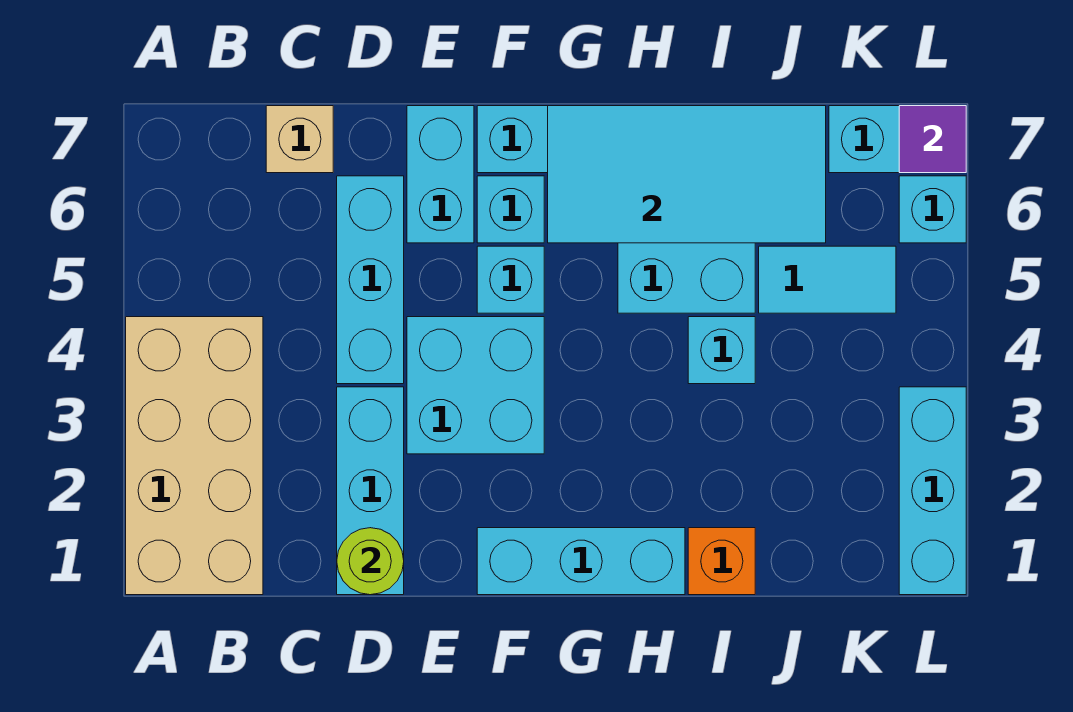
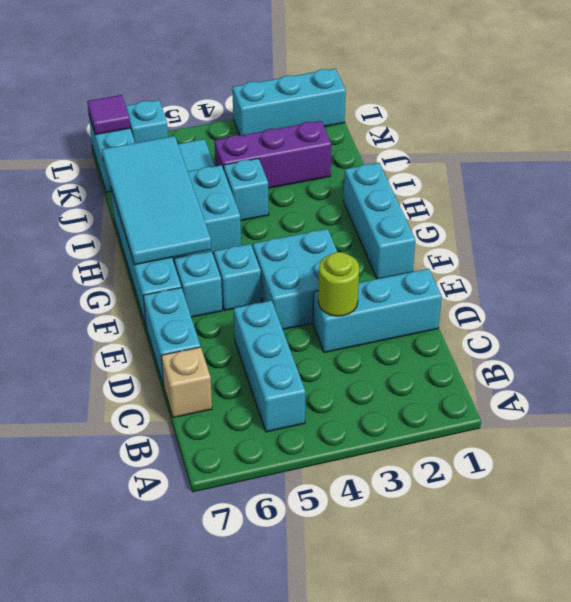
tan brick A1:B4 level 1 -> none
lime round brick D1 level 2 -> lime round brick D3 level 2
cyan brick D4:D6 level 1 -> cyan brick B5:D5 level 1
cyan brick E6:E7 level 1 -> cyan brick D7:E7 level 1
orange brick I1 level 1 -> none
none -> purple brick J2:J4 level 1

